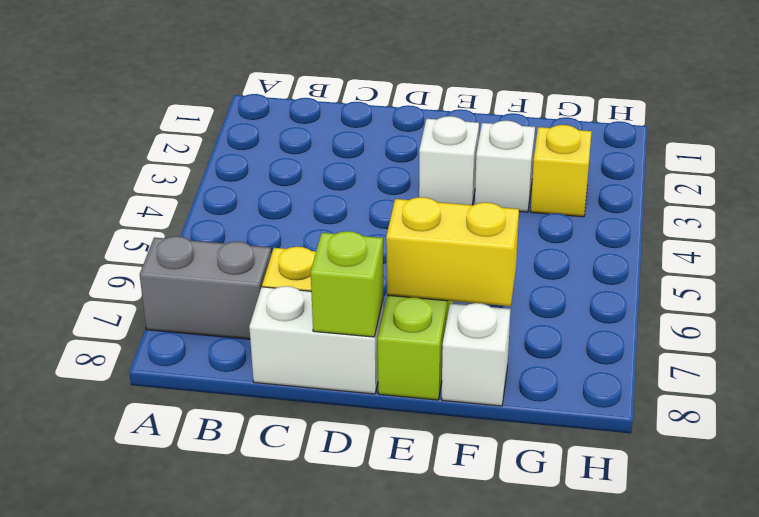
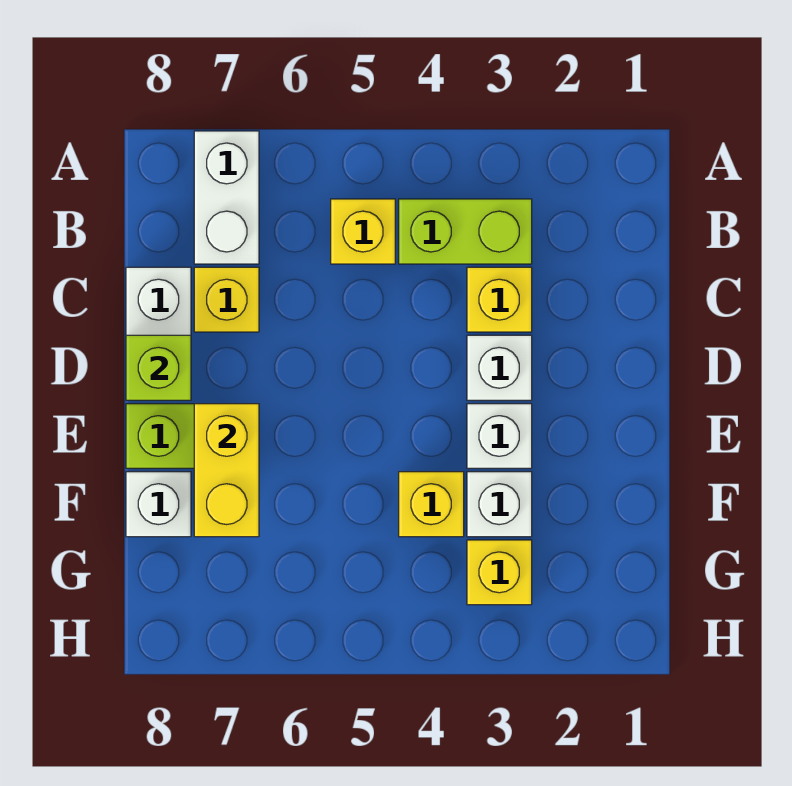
grey brick A7:B7 level 1 -> white brick A7:B7 level 1
none -> lime brick B3:B4 level 1
none -> yellow brick B5 level 1
none -> yellow brick C3 level 1
none -> white brick D3 level 1
none -> yellow brick F4 level 1

